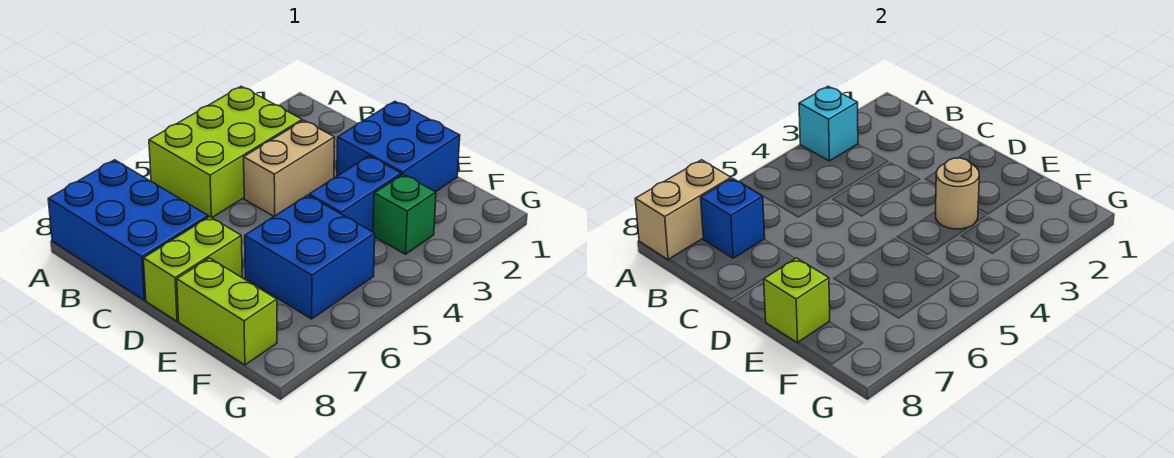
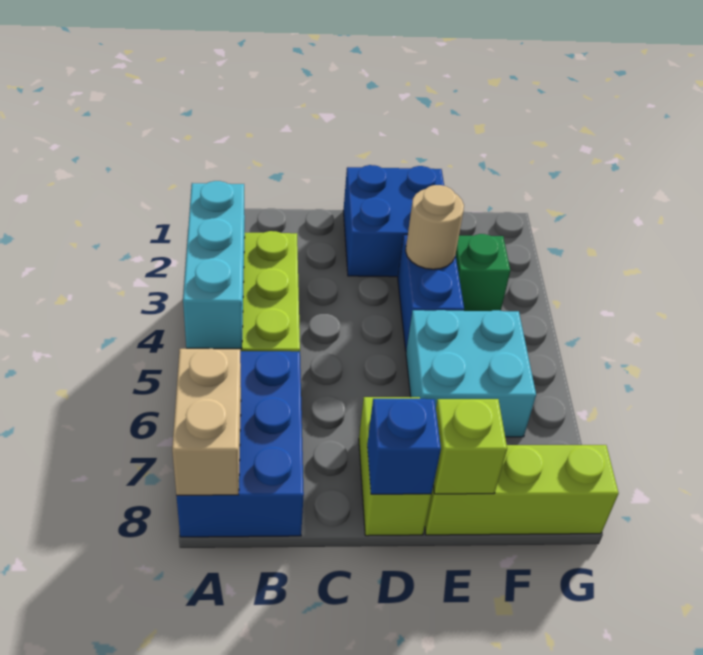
cyan brick A3 level 2 -> cyan brick A3:A5 level 2
blue brick A7:C8 level 1 -> blue brick A6:B8 level 1
blue brick B7 level 2 -> blue brick D8 level 2
tan brick C3:C4 level 1 -> none
blue brick E5:F6 level 1 -> cyan brick E5:F6 level 1
lime brick E8:F8 level 1 -> lime brick E8:G8 level 1

